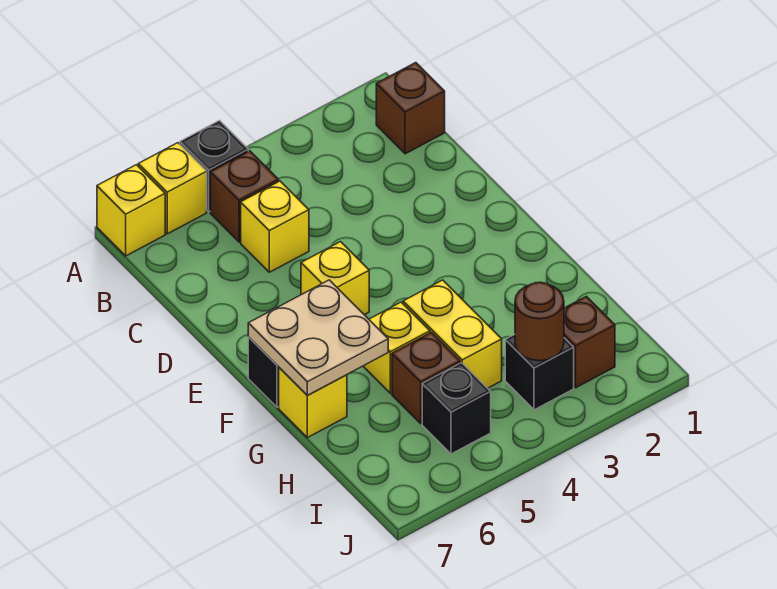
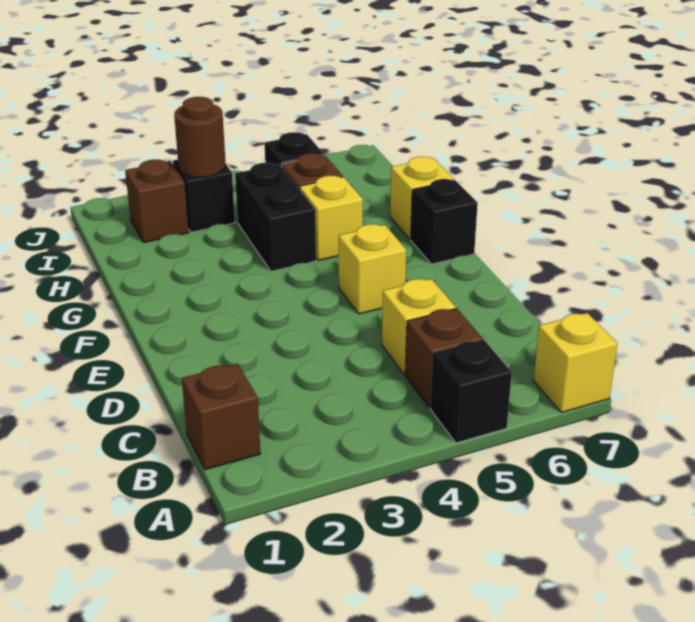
yellow brick A6 level 1 -> none
tan plate F6:G7 level 2 -> none
yellow brick G4:H4 level 1 -> black brick G4:H4 level 1

